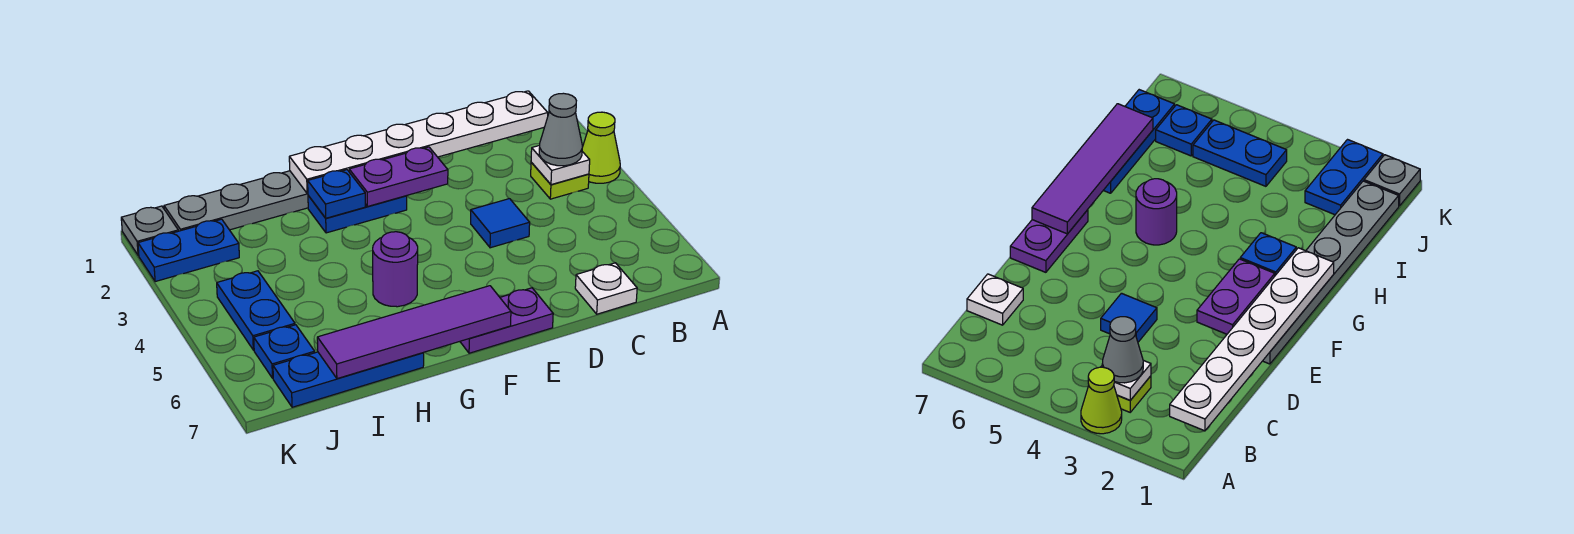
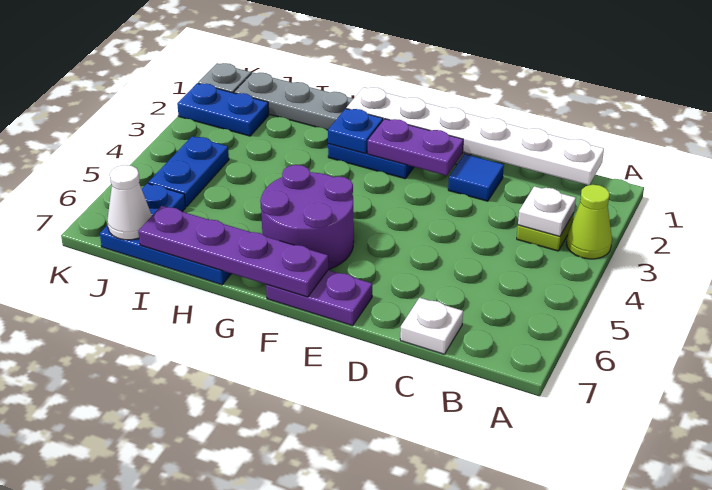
grey cone B3 level 3 -> none
blue tile D4 level 1 -> blue tile D2 level 1
purple tile F7:I7 level 2 -> purple plate F7:I7 level 2
purple round brick G5 level 1 -> purple round brick F5:G6 level 1
none -> white cone J7 level 2

